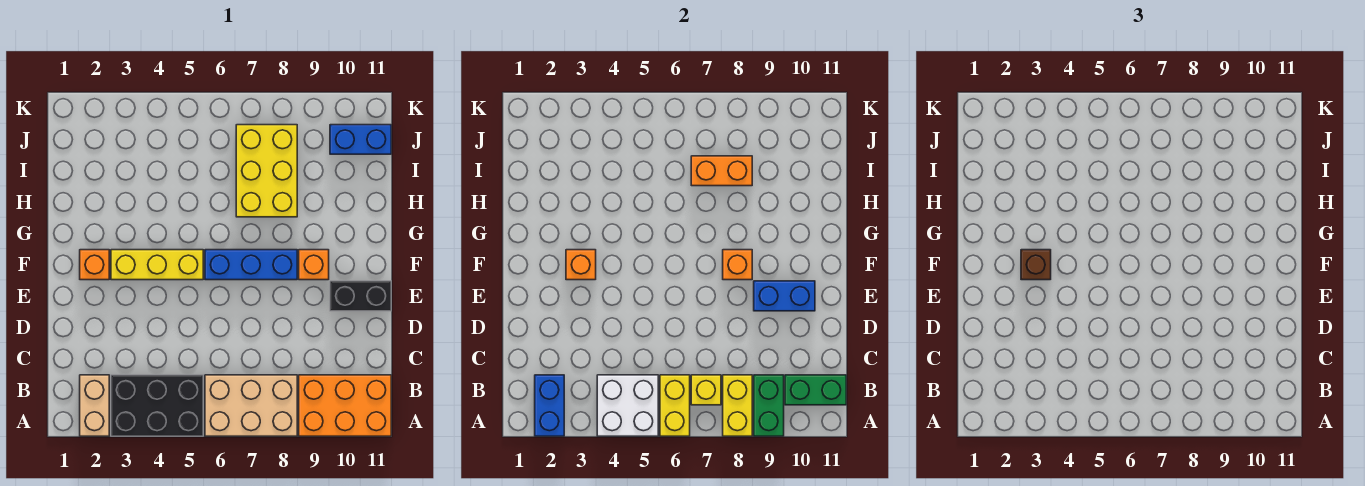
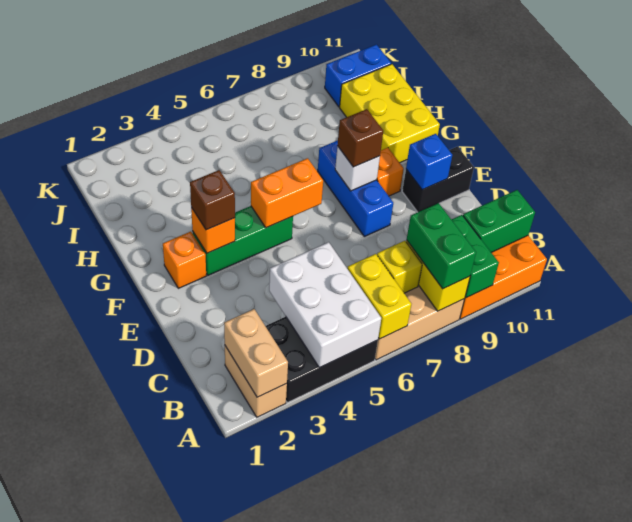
blue brick A2:B2 level 2 -> tan brick A2:B2 level 2
white brick A4:B5 level 2 -> white brick A4:C5 level 2
none -> green brick A8:B8 level 3
blue brick E9:E10 level 2 -> blue brick E10 level 2
yellow brick F3:F5 level 1 -> green brick F3:F5 level 1
blue brick F6:F8 level 1 -> blue brick E8:G8 level 1
orange brick F8 level 2 -> white brick F8 level 2
none -> brown brick F8 level 3
yellow brick H7:J8 level 1 -> yellow brick G10:I11 level 1
orange brick I7:I8 level 2 -> orange brick F5:F6 level 2

